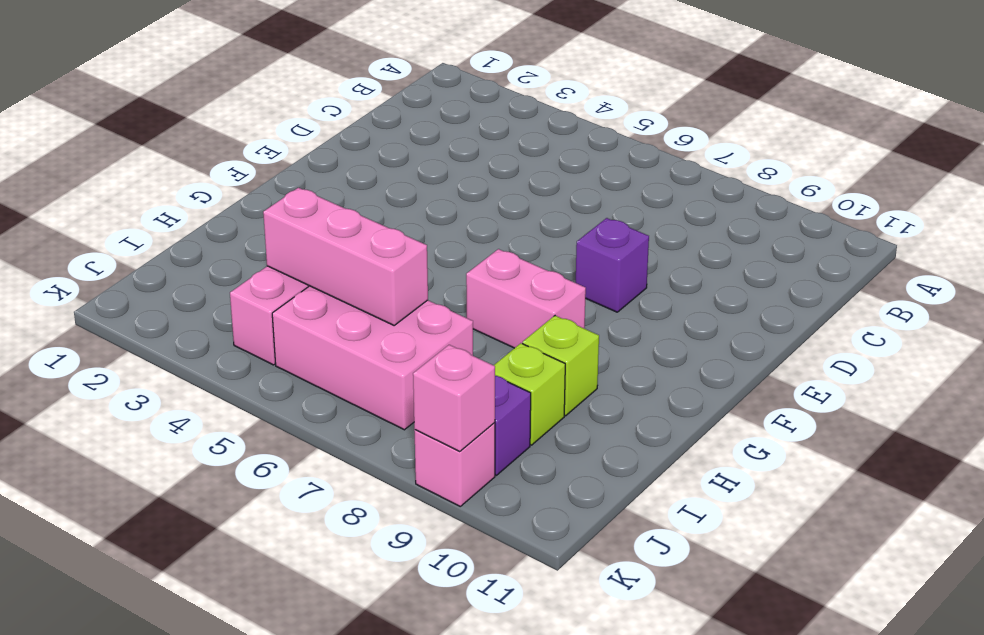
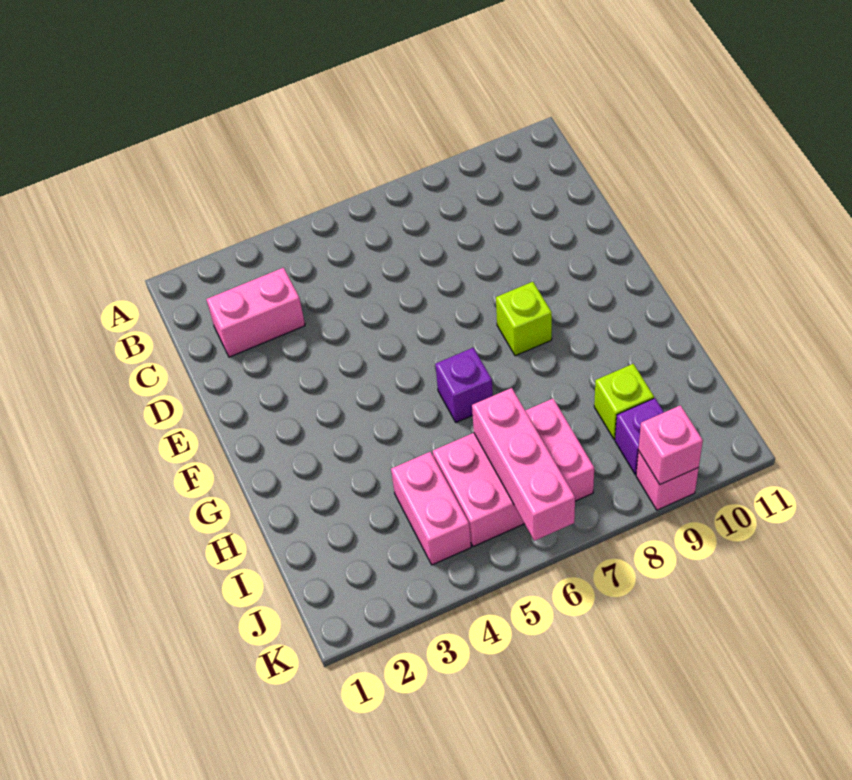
purple brick E8 level 1 -> purple brick G6 level 1
pink brick G7:G8 level 1 -> pink brick C2:C3 level 1
lime brick H9 level 1 -> lime brick F8 level 1
pink brick I4:I6 level 2 -> pink brick I6:K6 level 2

